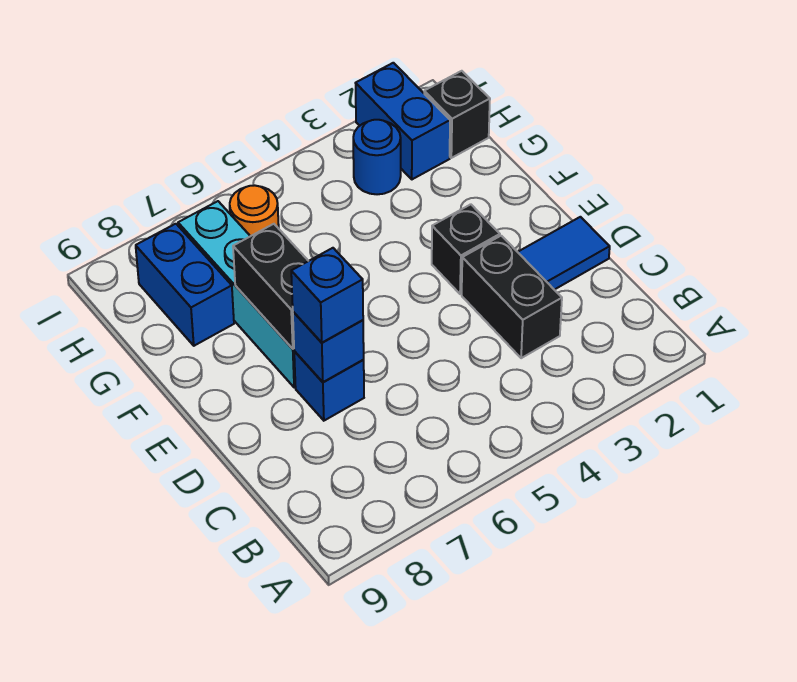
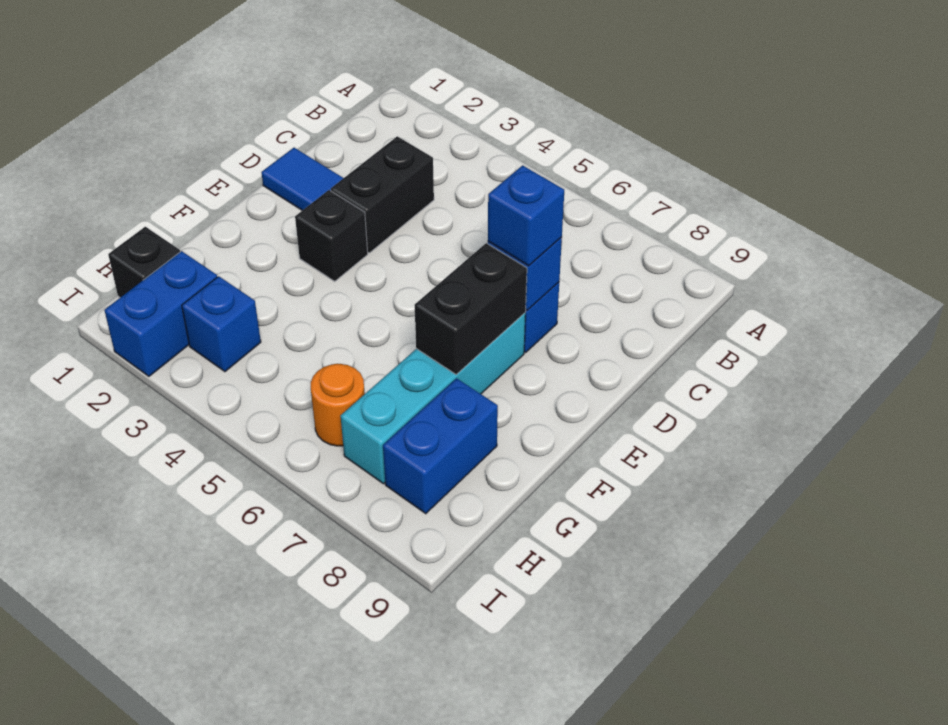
blue round brick H3 level 1 -> blue brick H3 level 1

